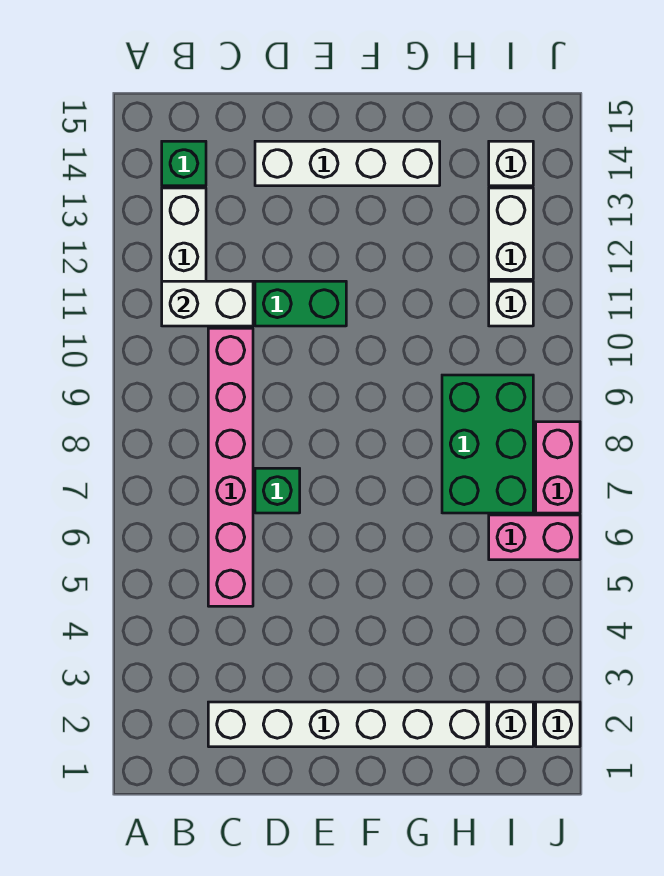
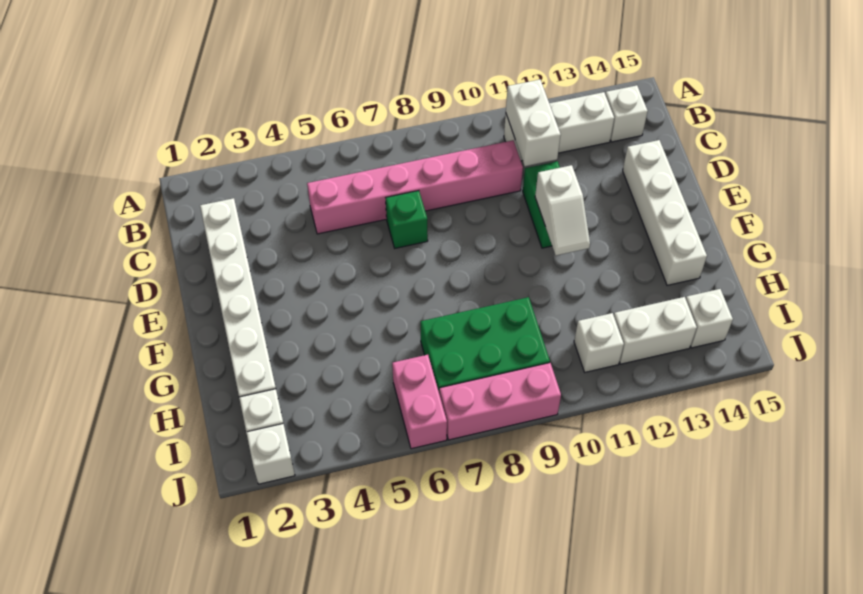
green brick B14 level 1 -> white brick B14 level 1
none -> white slope E11:F11 level 2 top E
pink brick J7:J8 level 1 -> pink brick J7:J9 level 1

